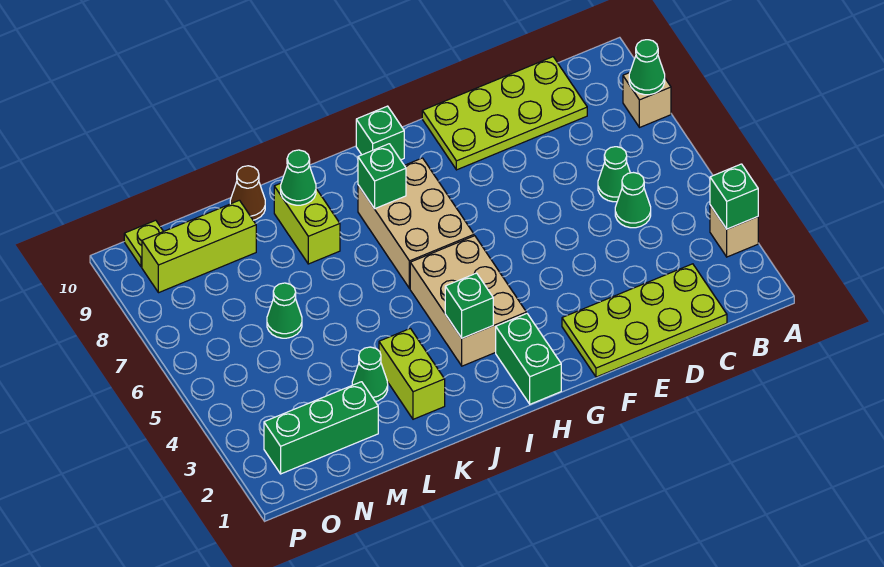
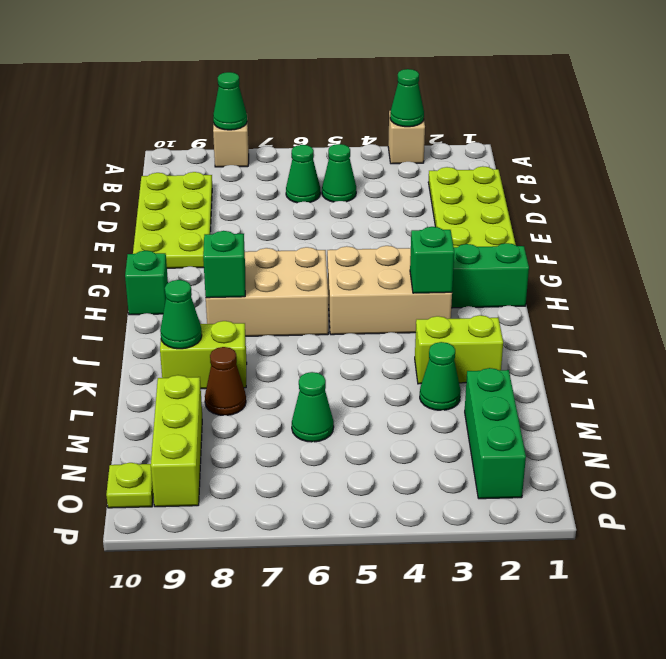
green brick A3 level 2 -> green cone A3 level 2
brown cone L10 level 1 -> brown cone L8 level 1

